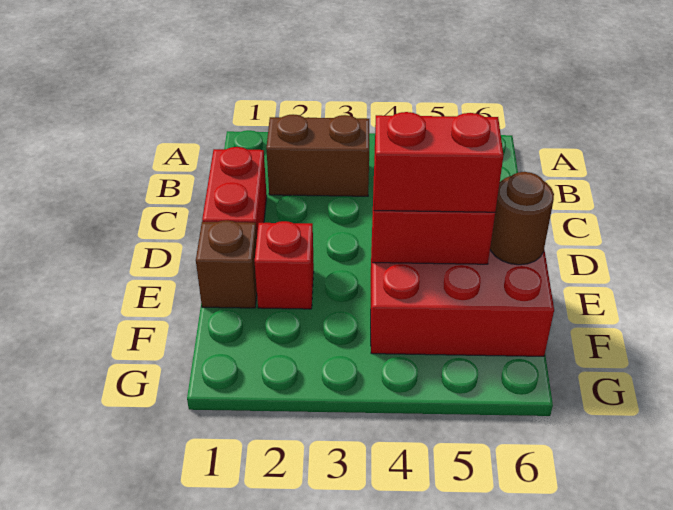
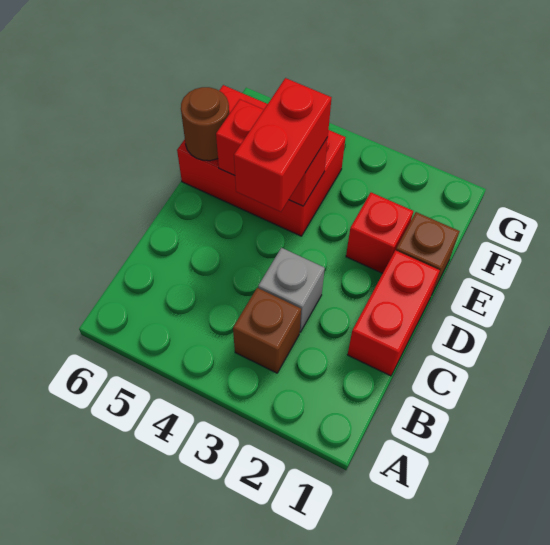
brown brick B2:B3 level 1 -> brown brick B3 level 1
none -> grey brick C3 level 1
red brick E4:E5 level 3 -> red brick D4:E4 level 3

